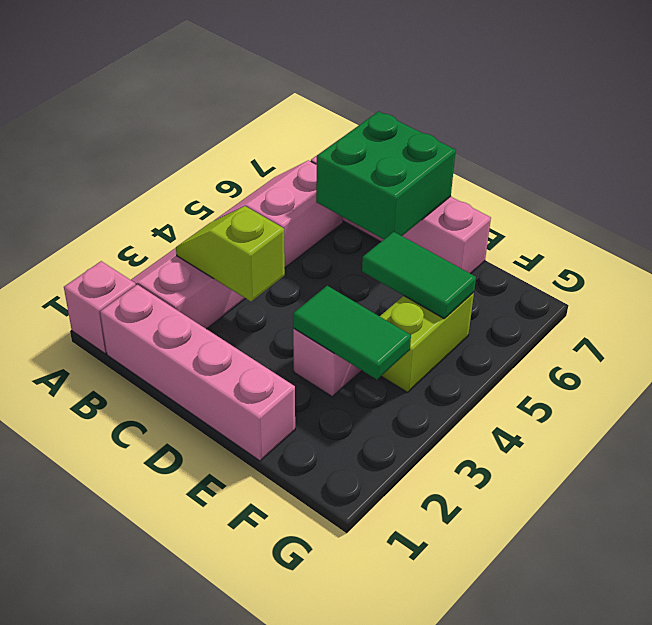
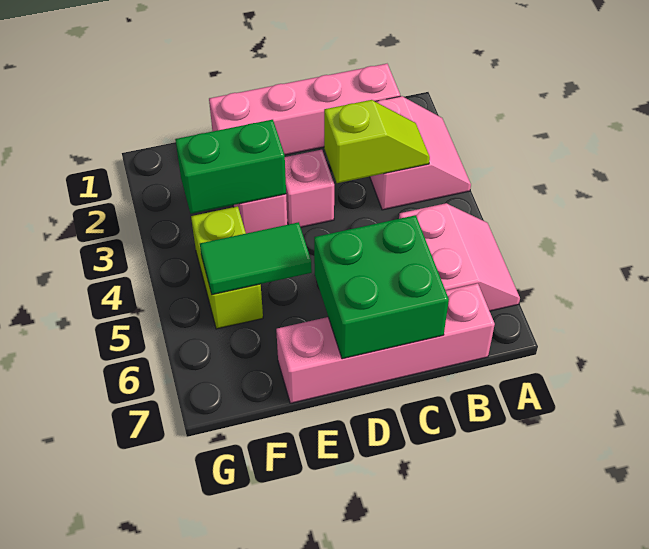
pink brick A1 level 1 -> pink brick D3 level 1
green tile E3:F3 level 2 -> green brick E3:F3 level 2

